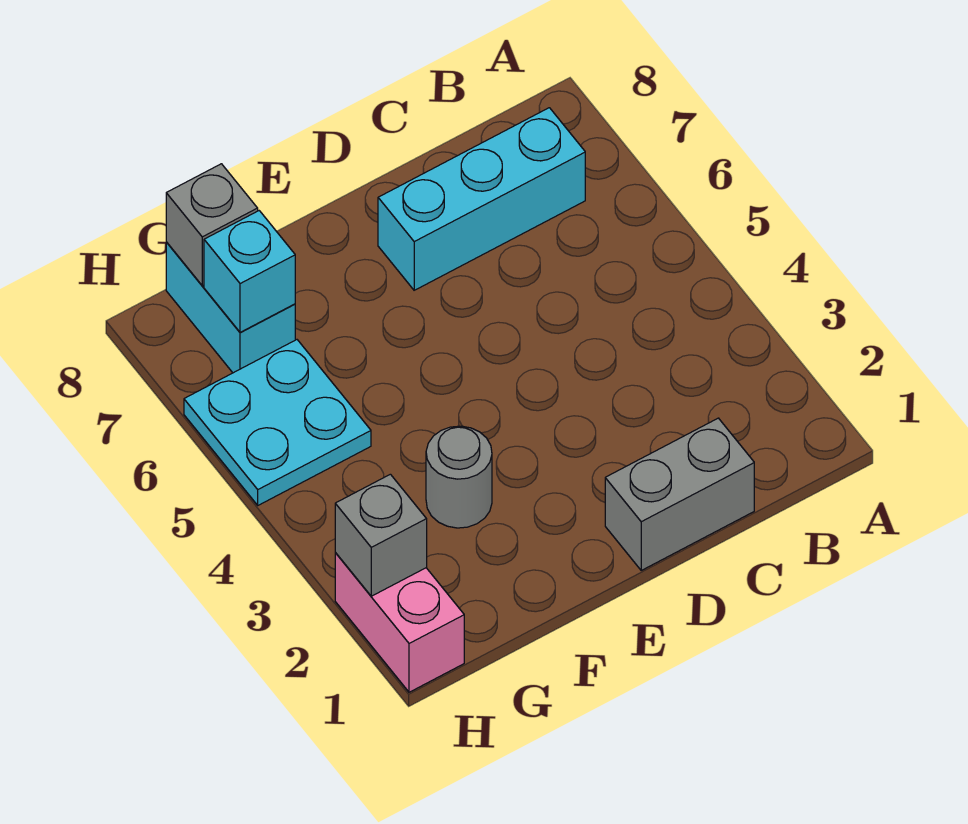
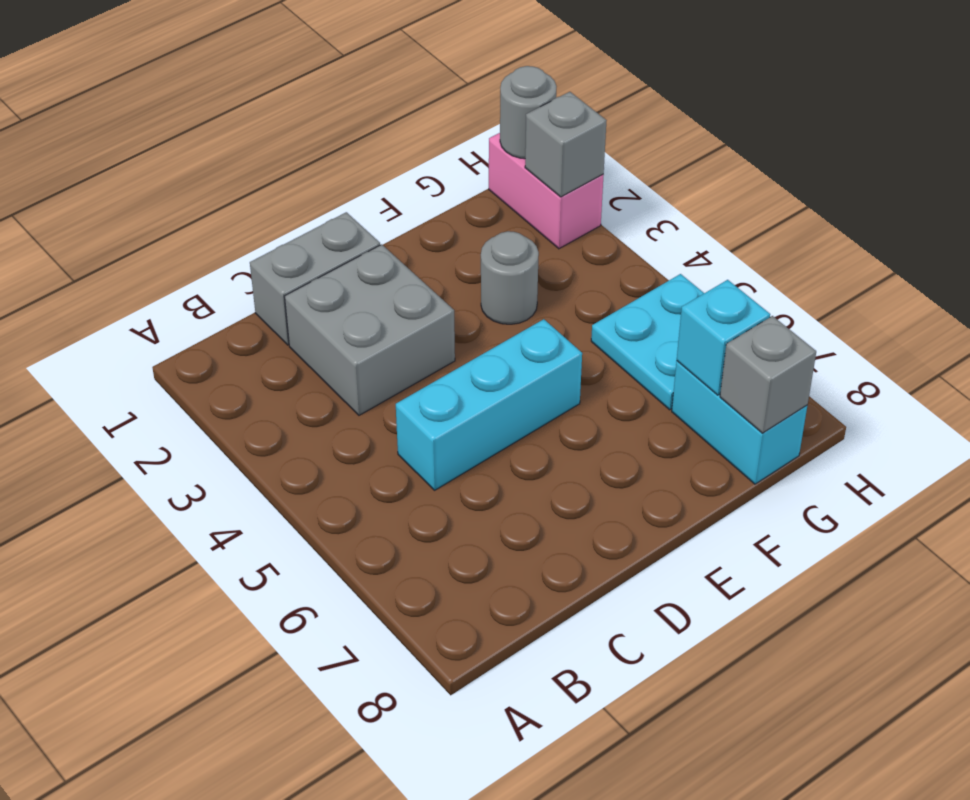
cyan brick B7:D7 level 1 -> cyan brick C5:E5 level 1
none -> grey brick C2:D3 level 1
none -> grey round brick H1 level 2

